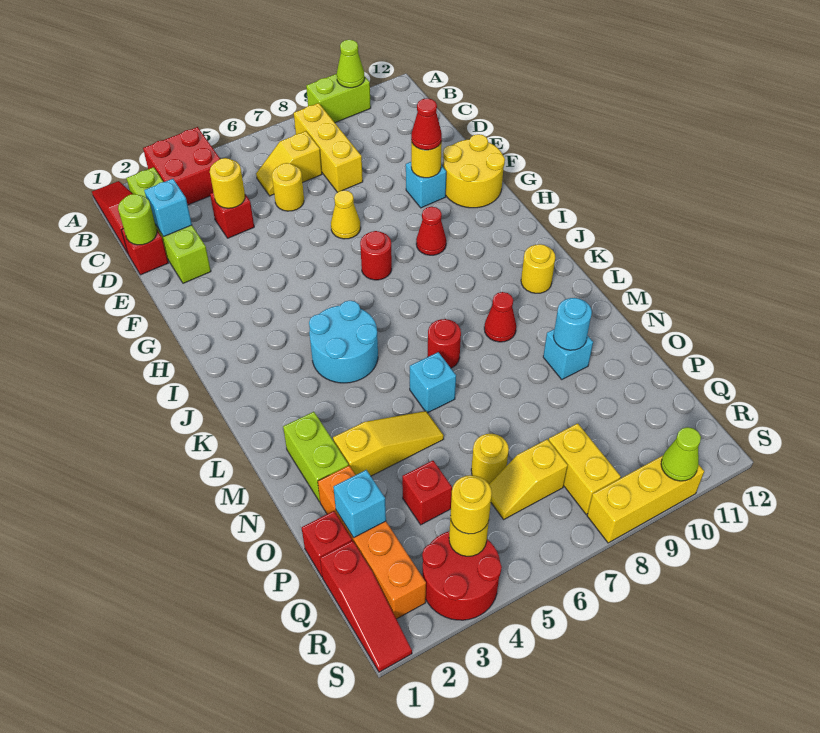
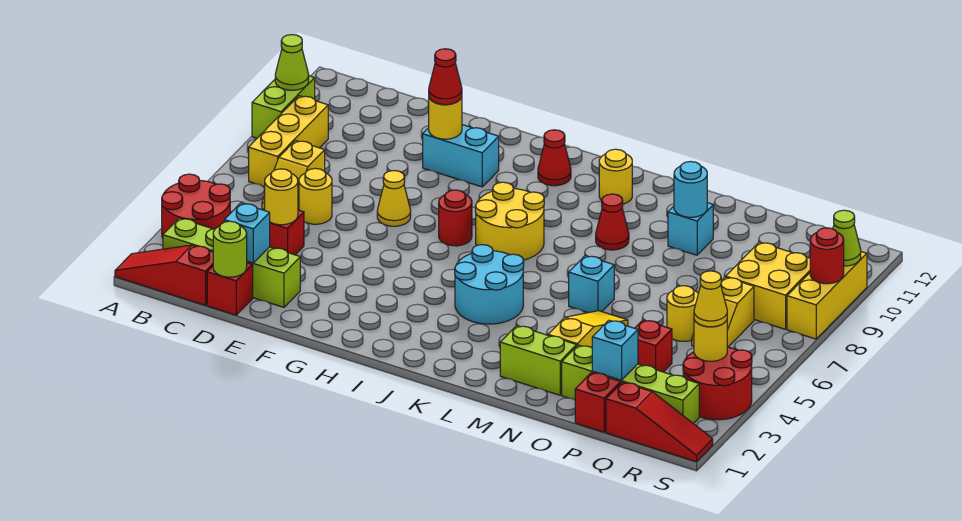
red brick A3:B4 level 1 -> red round brick A3:B4 level 1
yellow brick B8:D8 level 1 -> yellow brick B7:B9 level 1
cyan brick F10 level 1 -> cyan brick F10:G10 level 1
yellow round brick F11:G12 level 1 -> yellow round brick I7:J8 level 1
red cone H9 level 1 -> red cone I11 level 1
red round brick L7 level 1 -> red round brick S9 level 2
orange brick O2:R2 level 1 -> lime brick O2:R2 level 1
yellow brick Q8:R8 level 1 -> yellow brick Q8:R9 level 1
yellow round brick R4 level 3 -> yellow cone R4 level 3

